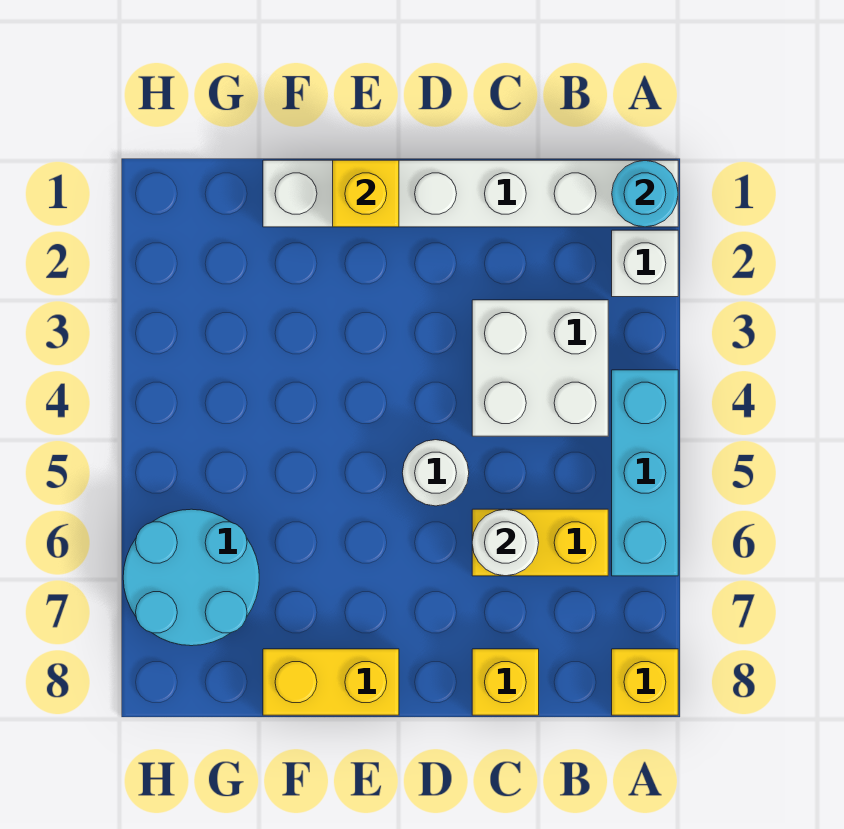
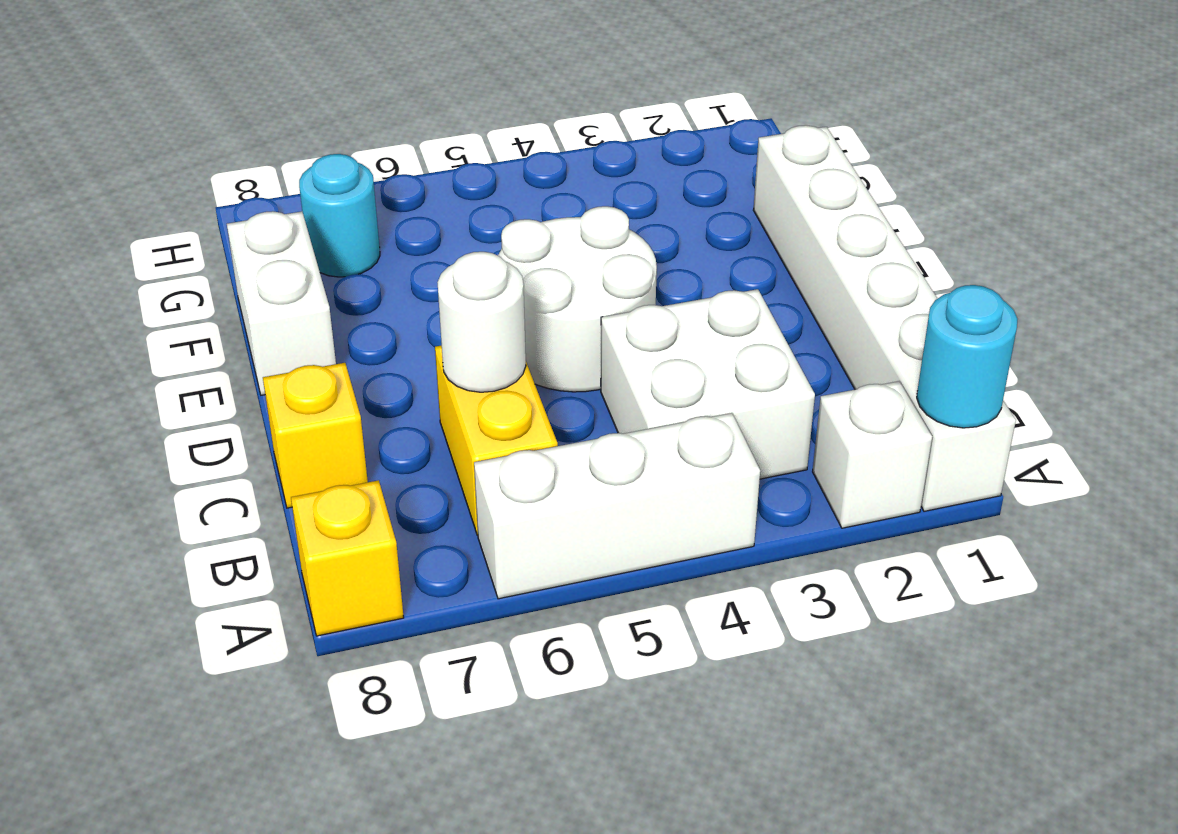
cyan brick A4:A6 level 1 -> white brick A4:A6 level 1
white round brick D5 level 1 -> white round brick D4:E5 level 1
yellow brick E1 level 2 -> none
yellow brick E8:F8 level 1 -> white brick E8:F8 level 1
cyan round brick G6:H7 level 1 -> cyan round brick G7 level 1

